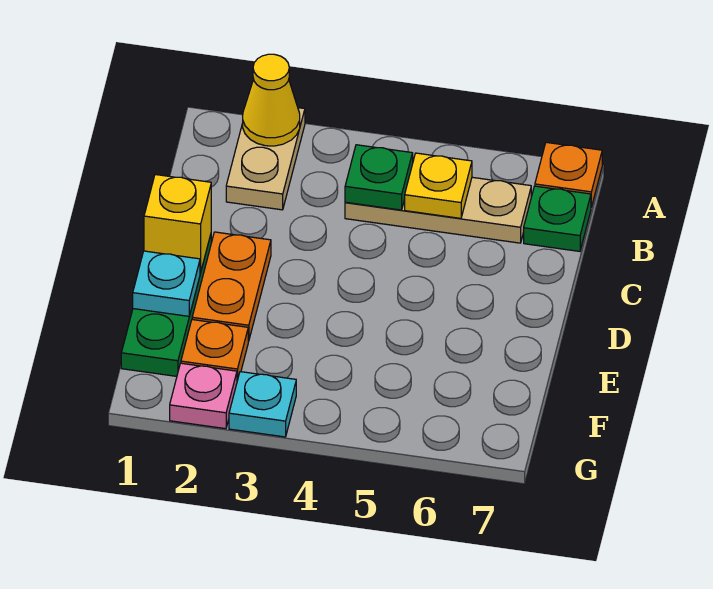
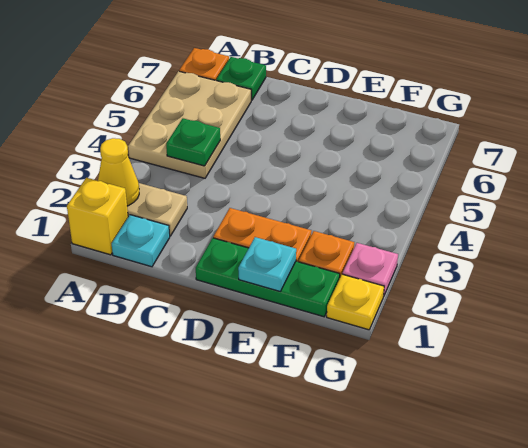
tan plate B4:B6 level 1 -> tan plate A4:B6 level 1
yellow plate B5 level 2 -> yellow plate G1 level 1
yellow brick D1 level 2 -> yellow brick A1 level 1
cyan plate G3 level 1 -> cyan plate B1 level 1

